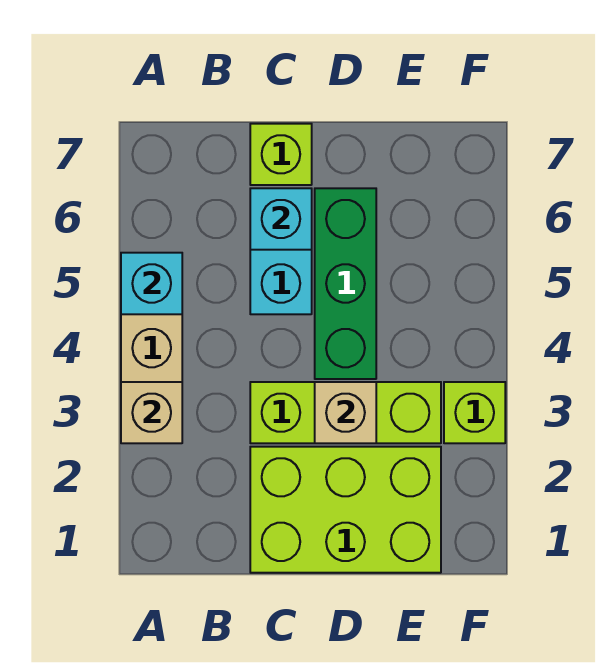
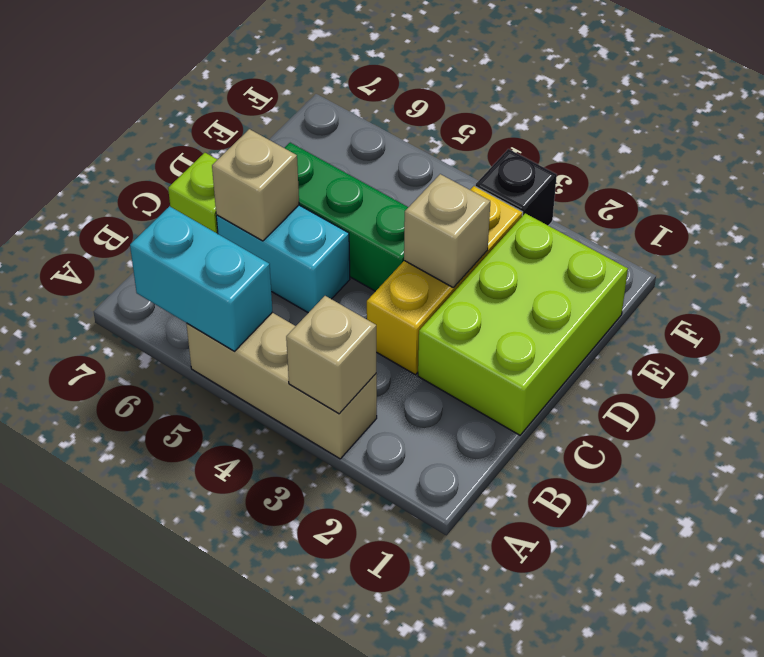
cyan brick A5 level 2 -> cyan brick A5:A6 level 2
lime brick C3:E3 level 1 -> yellow brick C3:E3 level 1
cyan brick C6 level 2 -> tan brick C6 level 2
lime brick F3 level 1 -> black brick F3 level 1

